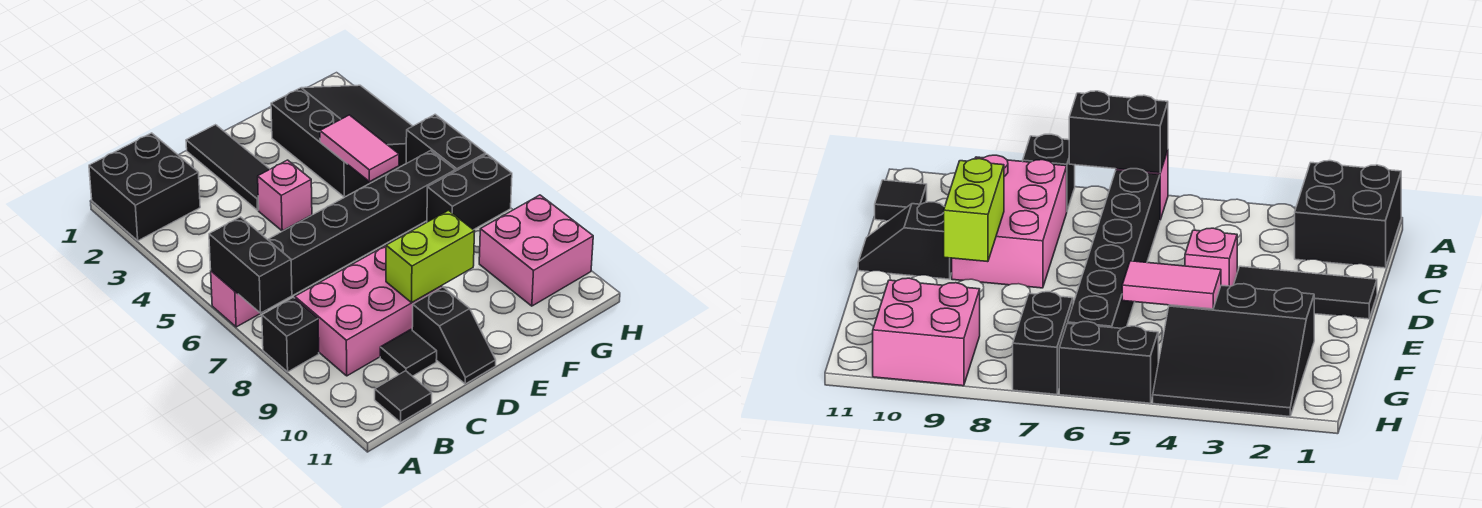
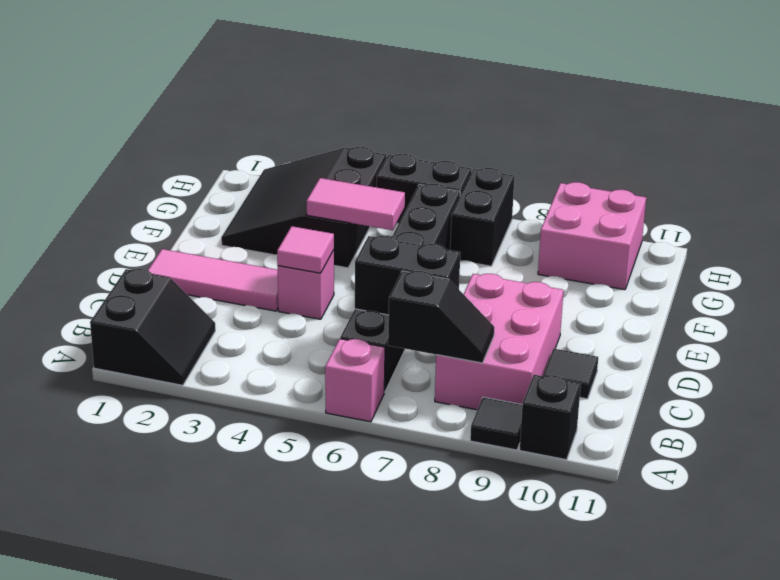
black brick A1:B2 level 1 -> black slope A1:B2 level 1 top 1
black brick A6:A7 level 2 -> black brick C6:C7 level 2
black brick A8 level 1 -> black brick A10 level 1
black tile B11 level 1 -> black tile A9 level 1
black tile D1:D3 level 1 -> pink tile D1:D3 level 1
none -> pink tile D4 level 2
lime brick D9:E9 level 2 -> none
black slope D10:D11 level 1 top 10 -> black slope B7:B8 level 2 top 7
black slope F2:H4 level 1 top F -> black slope F2:H4 level 1 top 4

